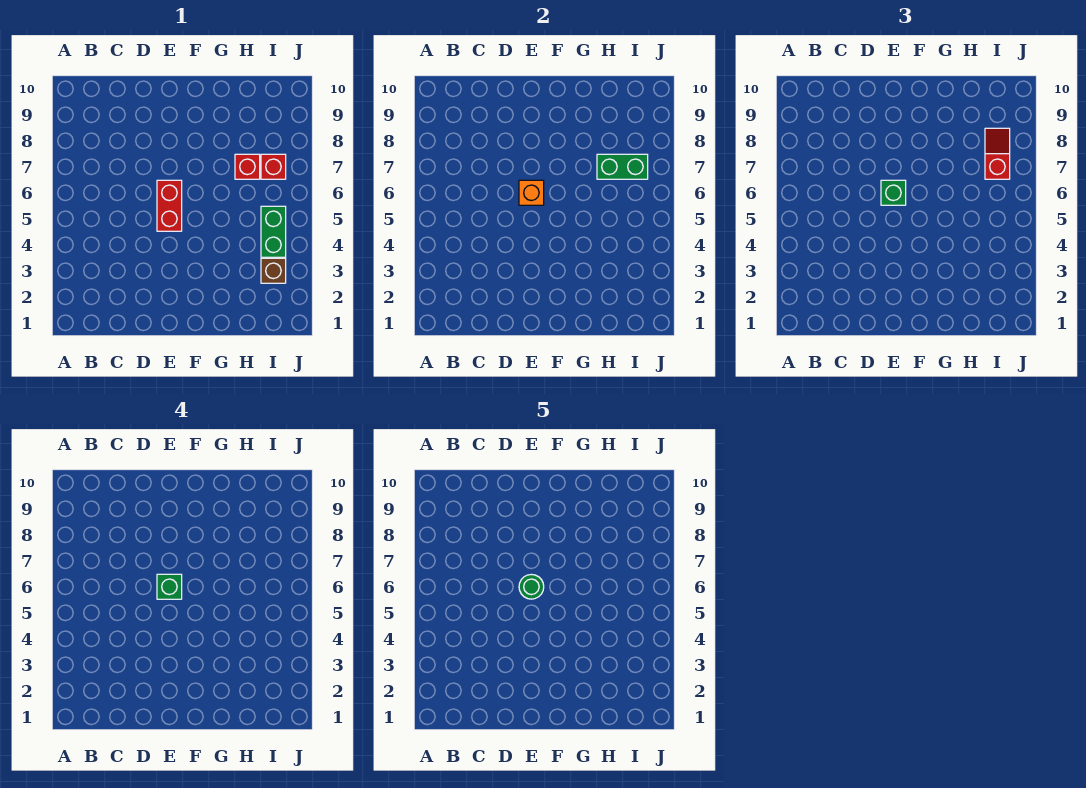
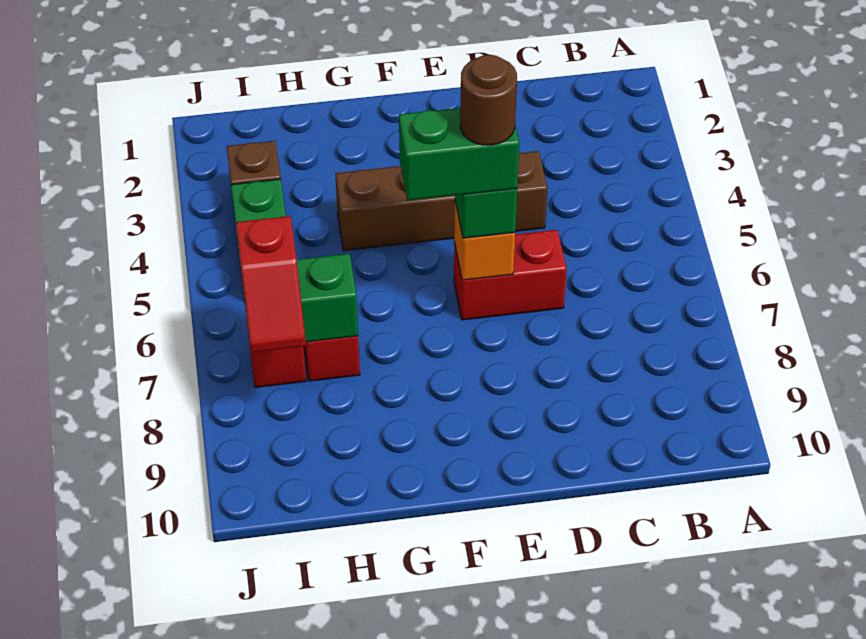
none -> brown brick D4:G4 level 1
red brick E5:E6 level 1 -> red brick D6:E6 level 1
green brick E6 level 4 -> green brick E6:F6 level 4
green round brick E6 level 5 -> brown round brick E6 level 5

